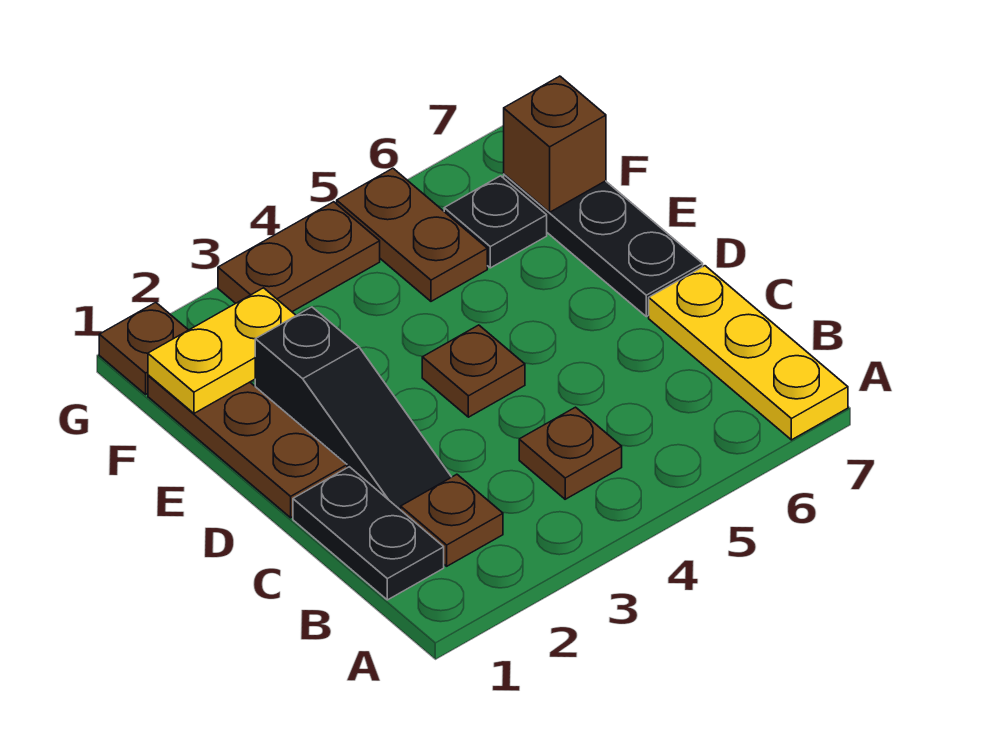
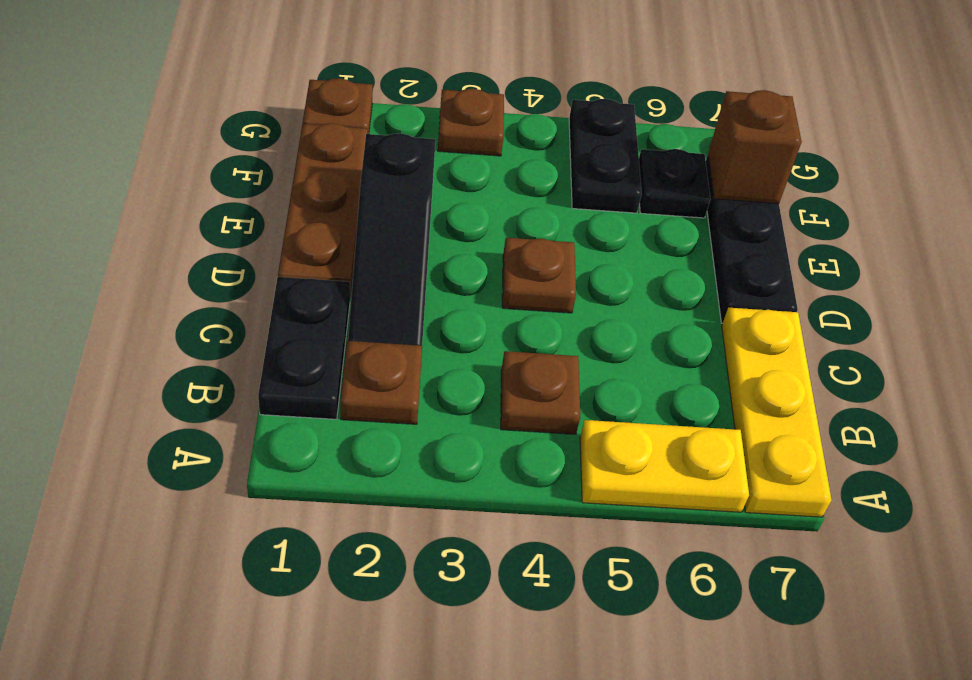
yellow plate F1:F2 level 2 -> yellow plate A5:A6 level 1
brown plate F5:G5 level 1 -> black plate F5:G5 level 1
brown plate G3:G4 level 1 -> brown plate G3 level 1

